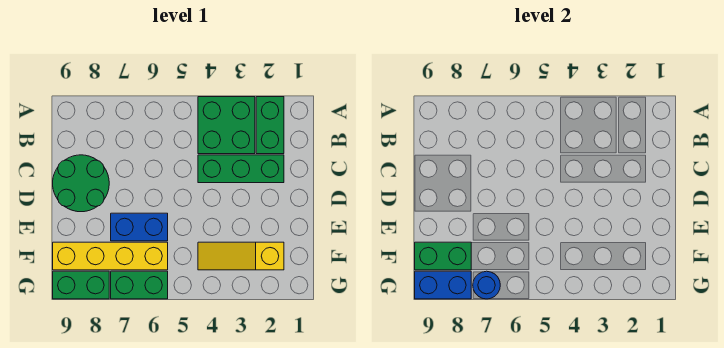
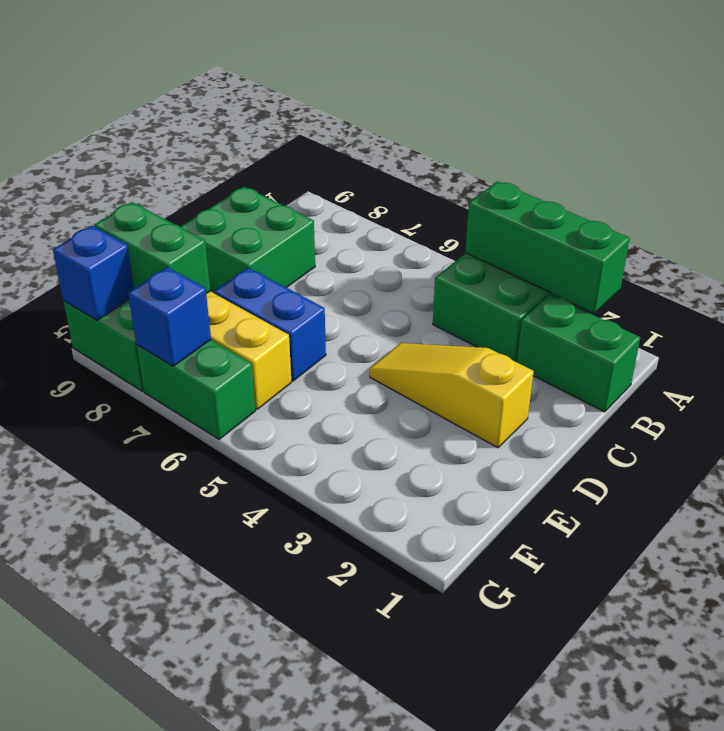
green brick A2:B2 level 1 -> green brick B1:B2 level 1
green brick C2:C4 level 1 -> green brick A2:A4 level 2
green round brick C8:D9 level 1 -> green brick C8:D9 level 1
yellow slope F2:F4 level 1 top 2 -> yellow slope D2:D4 level 1 top 2
blue round brick G7 level 2 -> blue brick G7 level 2
blue brick G8:G9 level 2 -> blue brick G9 level 2

